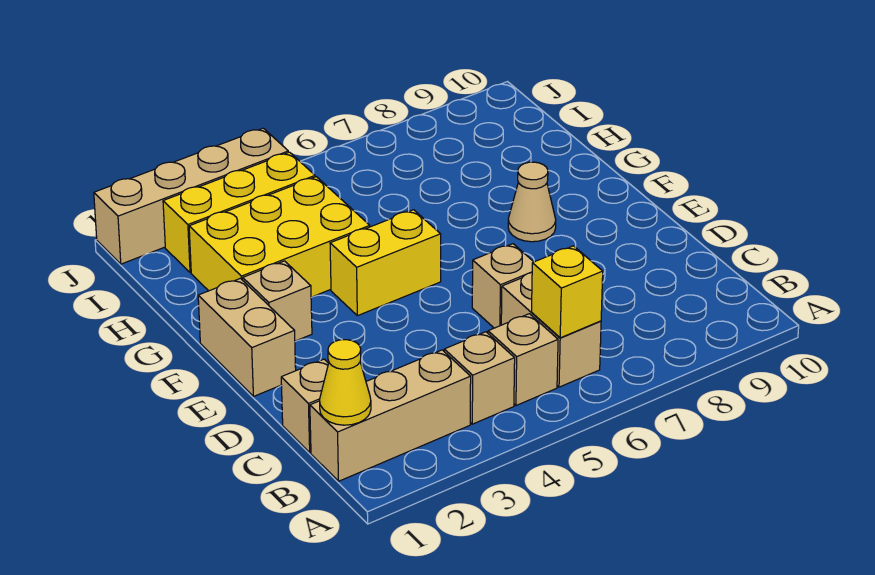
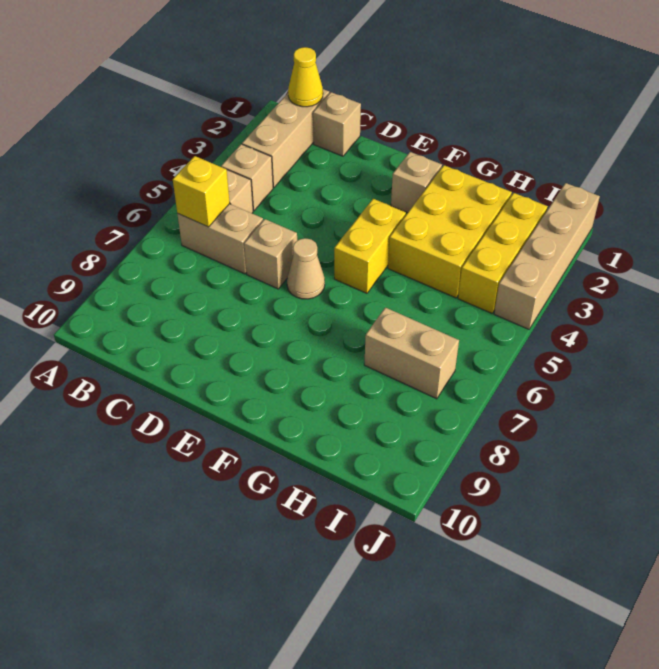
tan brick E1:F1 level 1 -> tan brick H7:I7 level 1
tan cone F8 level 1 -> tan cone E6 level 1

